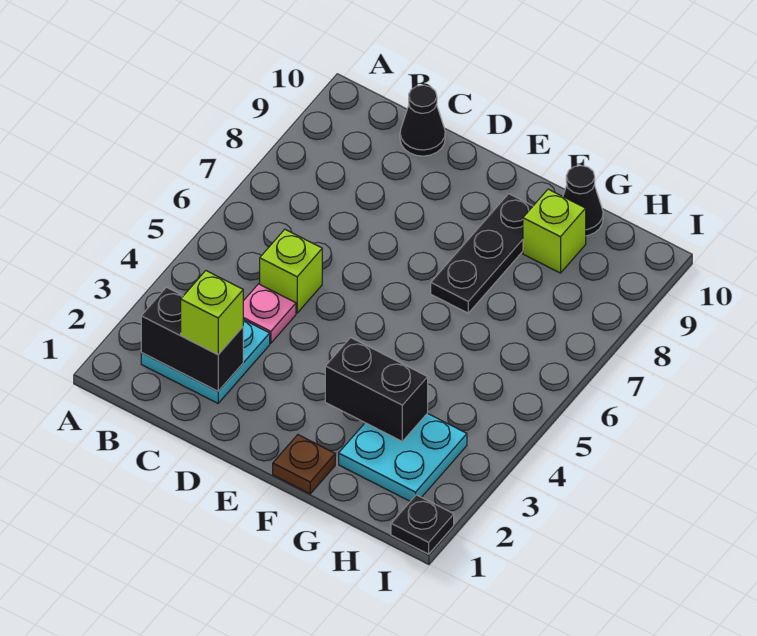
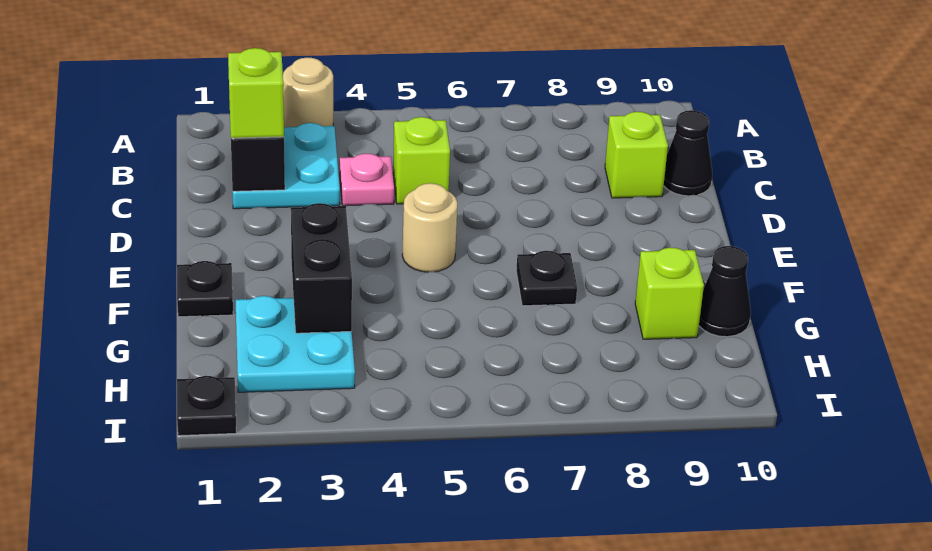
none -> tan round brick A3 level 1
none -> lime brick C9 level 1
none -> tan round brick E5 level 1
brown plate F1 level 1 -> black plate F1 level 1
black plate F7:F9 level 1 -> black plate F7 level 1

